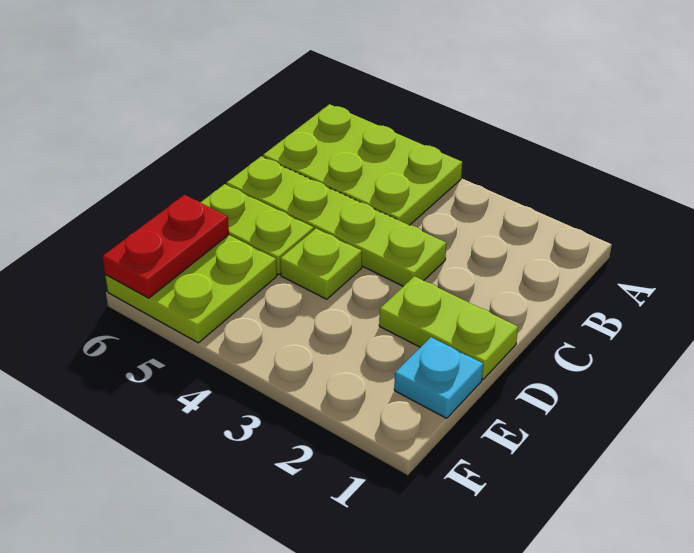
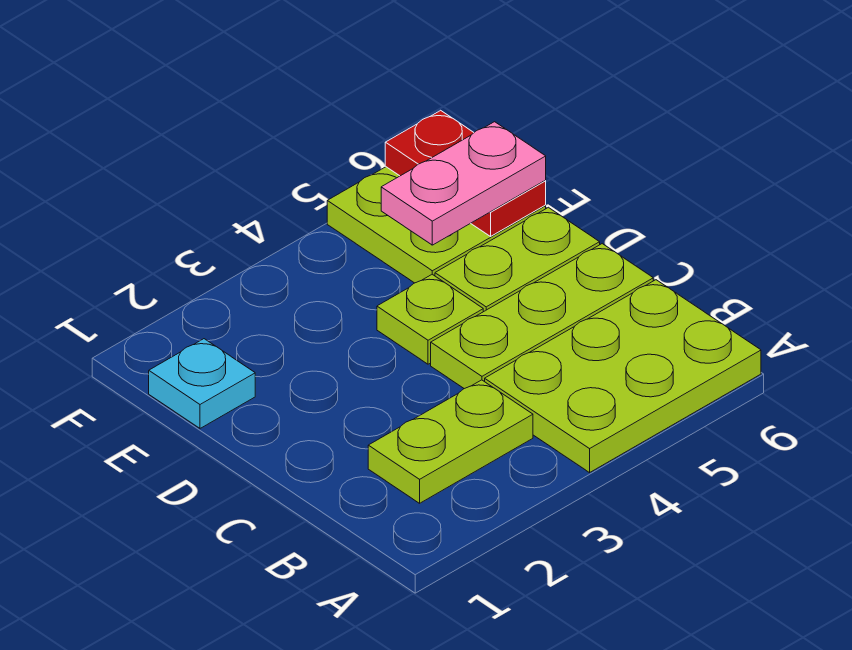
lime plate C3:C6 level 1 -> lime plate C4:C6 level 1
lime plate D1:D2 level 1 -> lime plate B2:B3 level 1
none -> pink plate E5:E6 level 3

